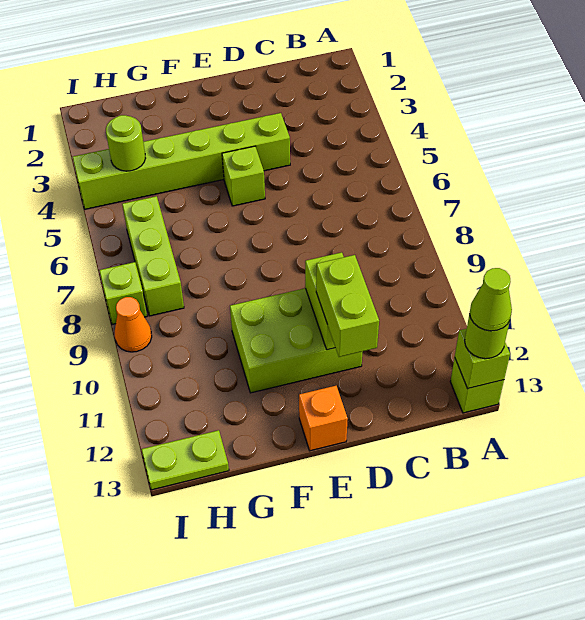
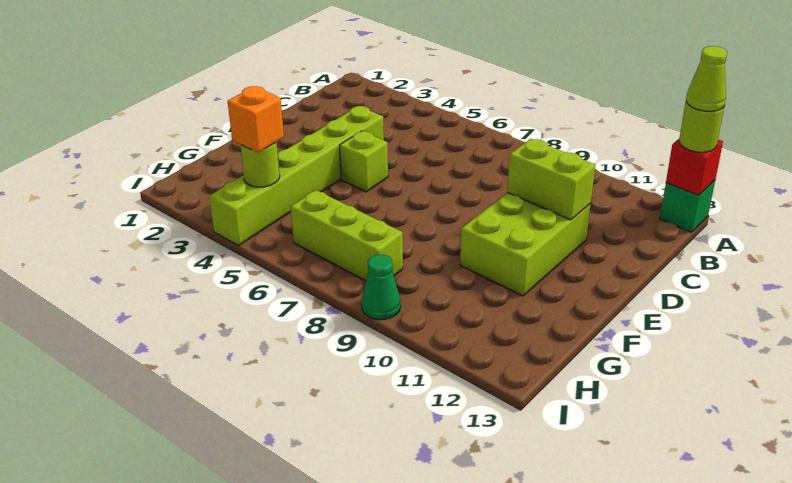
lime brick A13 level 1 -> green brick A13 level 1
lime brick A13 level 2 -> red brick A13 level 2
lime brick D11:D12 level 3 -> none
orange brick E13 level 1 -> orange brick H4 level 3
lime plate H13:I13 level 1 -> none
lime brick I8 level 1 -> none
orange cone I9 level 1 -> green cone I9 level 1

